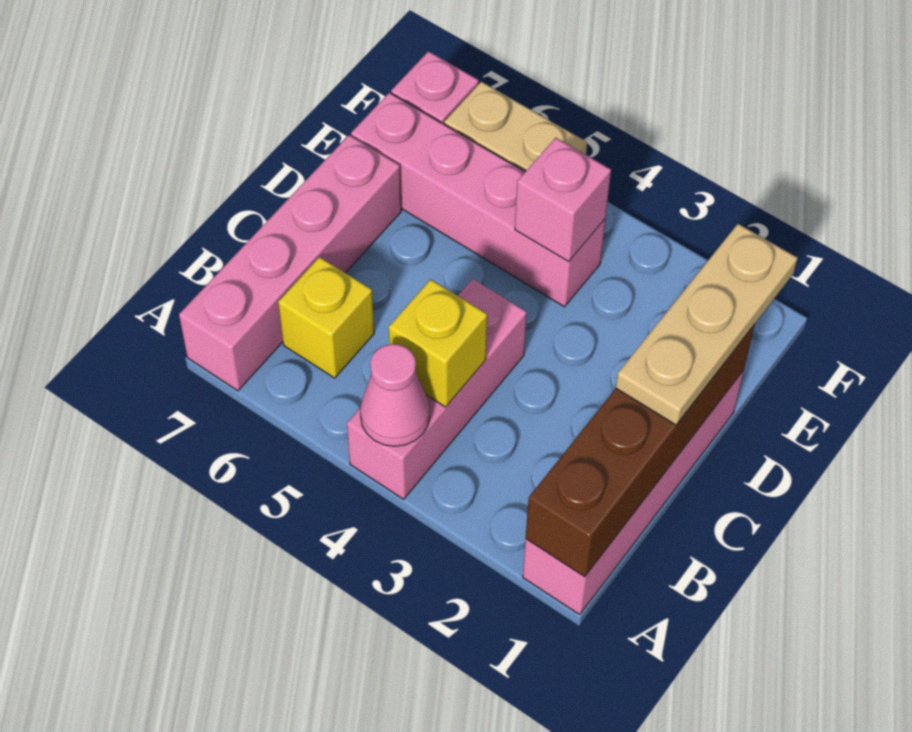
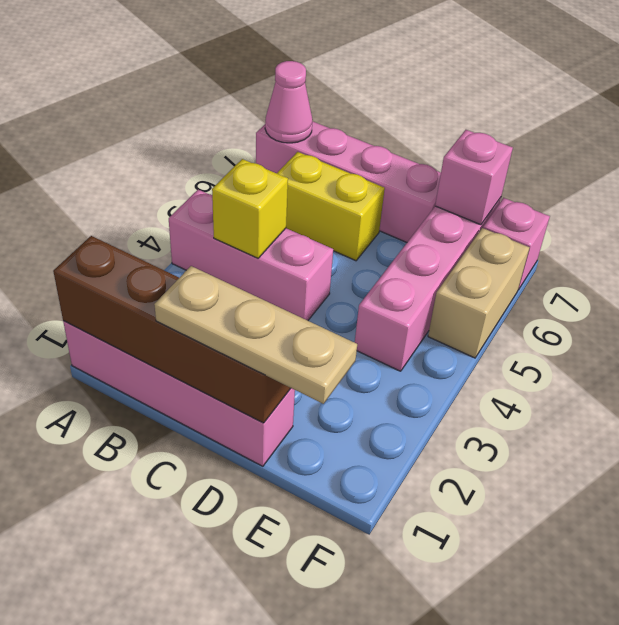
pink cone A4 level 2 -> pink cone A7 level 2
yellow brick B6 level 1 -> yellow brick B6:C6 level 1
pink brick E4 level 2 -> pink brick E7 level 2

